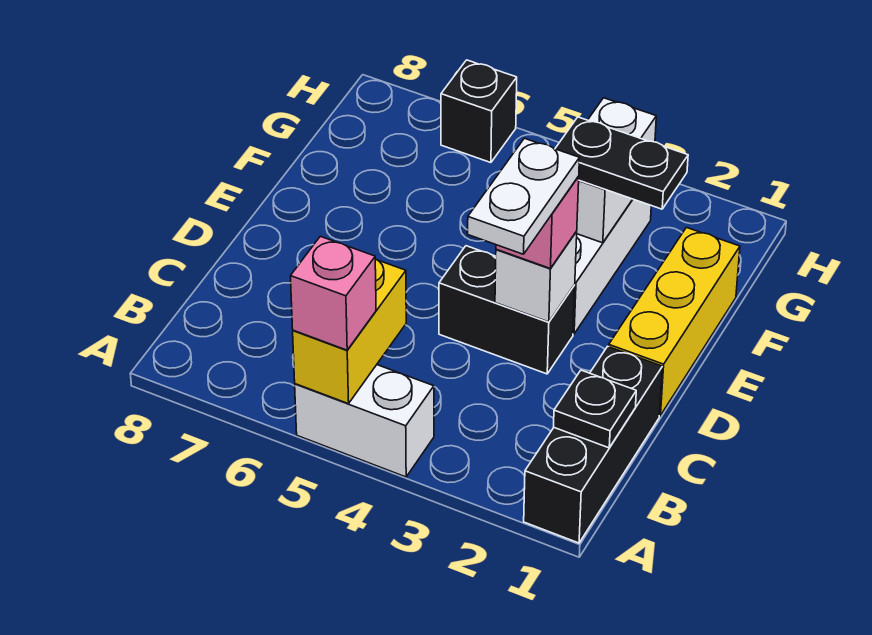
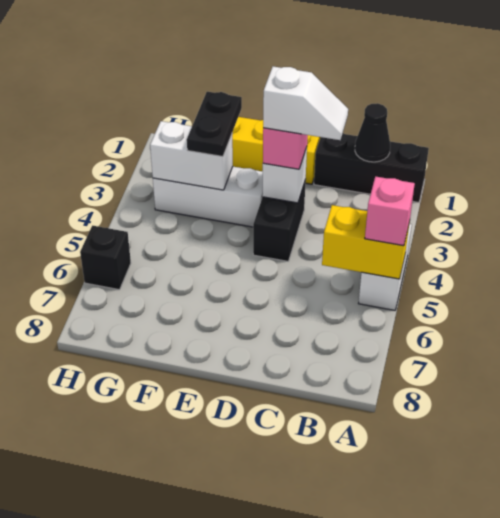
black plate B1 level 2 -> black cone B1 level 2
white plate C3:D3 level 4 -> white slope C3:D3 level 4 top D

